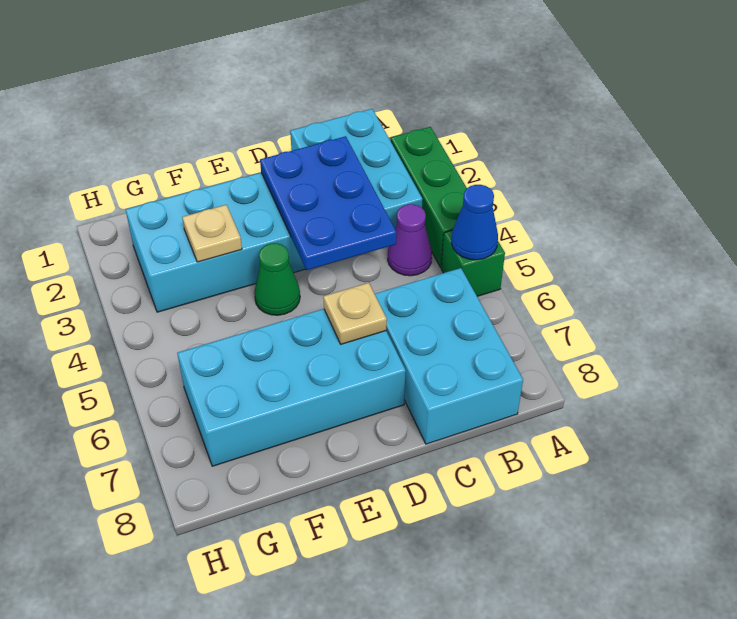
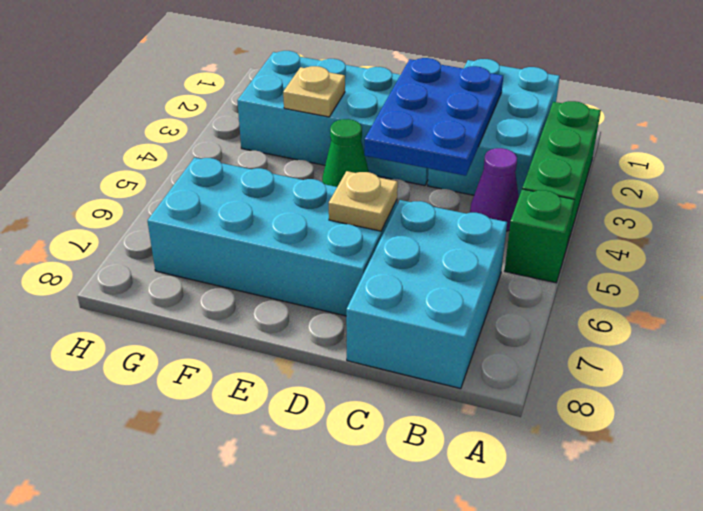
blue cone A5 level 2 -> none

